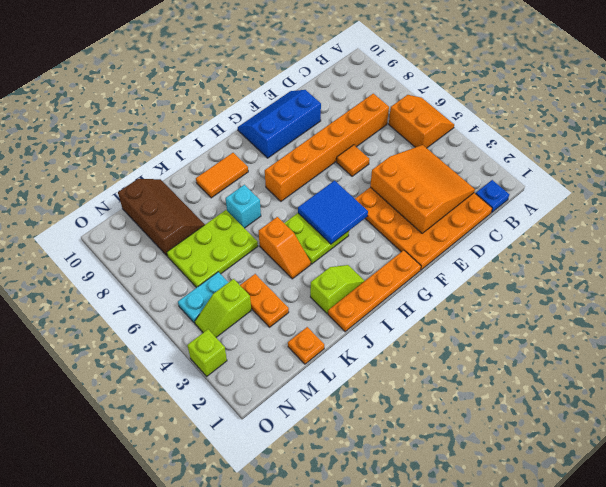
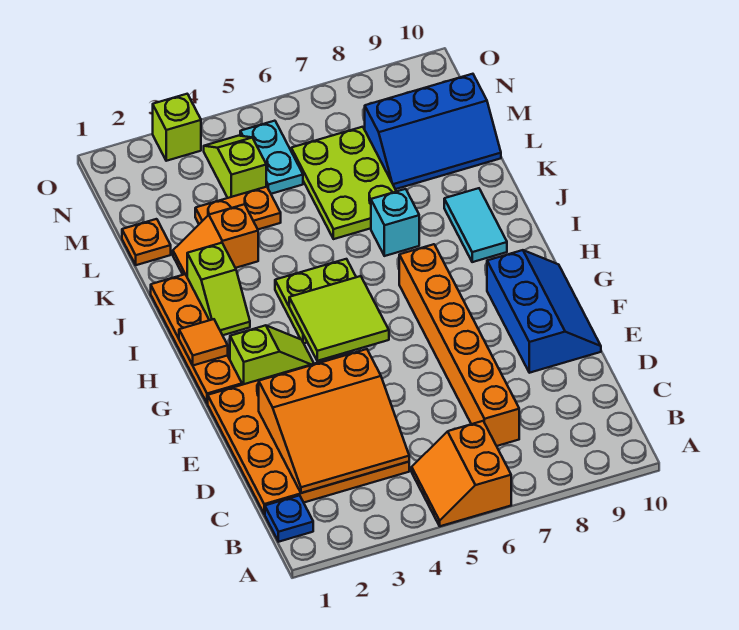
orange slope A5:B6 level 1 top B -> orange slope A5:B6 level 1 top 6
orange tile E6 level 1 -> orange tile H1 level 2
none -> lime slope G2:G3 level 1 top 2
blue tile G4:H5 level 2 -> lime tile G4:H5 level 2
orange tile I9:J9 level 1 -> cyan tile I9:J9 level 1
orange slope J4:J5 level 1 top 5 -> orange slope K2:K3 level 1 top 3
brown slope L8:M10 level 1 top M -> blue slope L8:M10 level 1 top M

